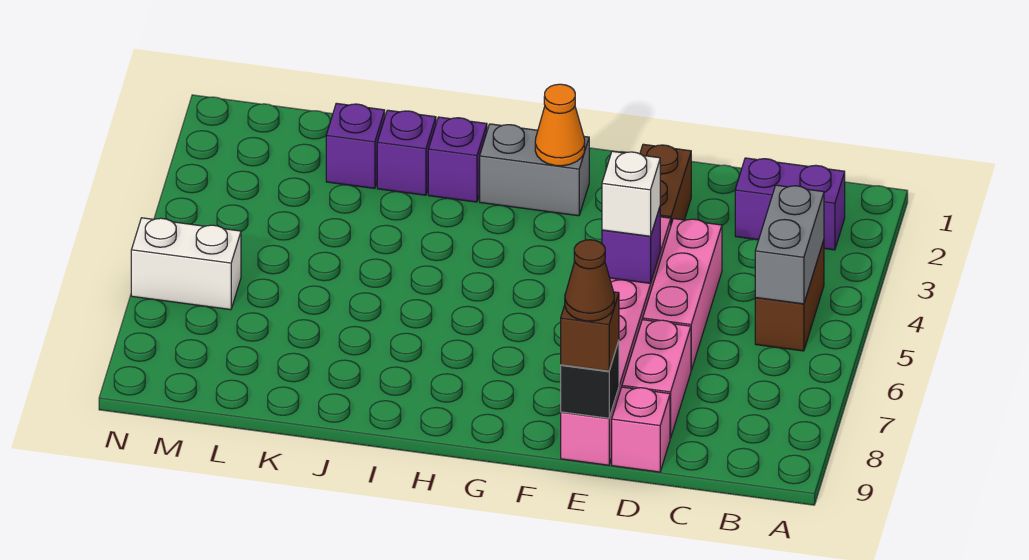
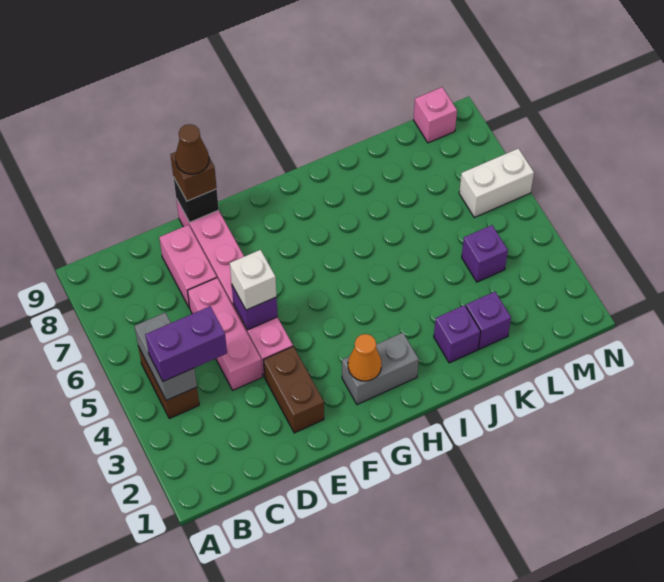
purple brick B2:C2 level 1 -> purple brick B4:C4 level 3
pink brick D9 level 1 -> pink brick M9 level 1
purple brick I2 level 1 -> purple brick L4 level 1

